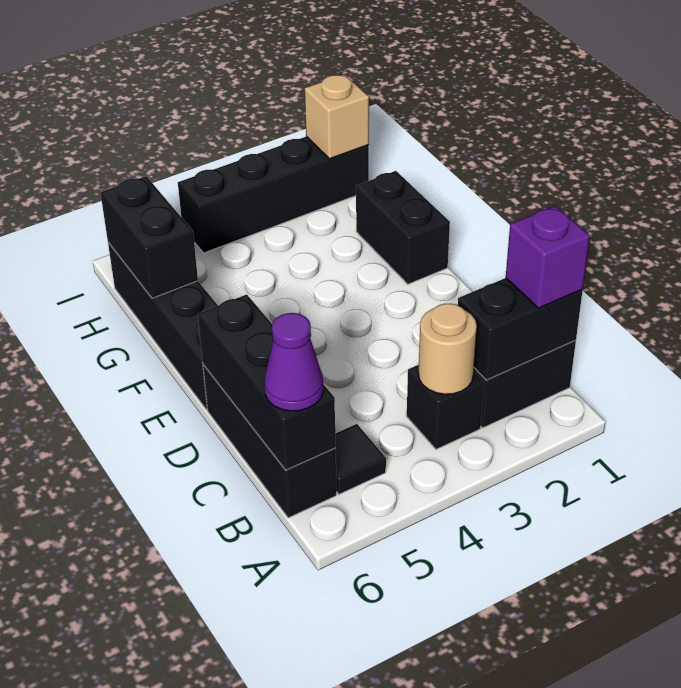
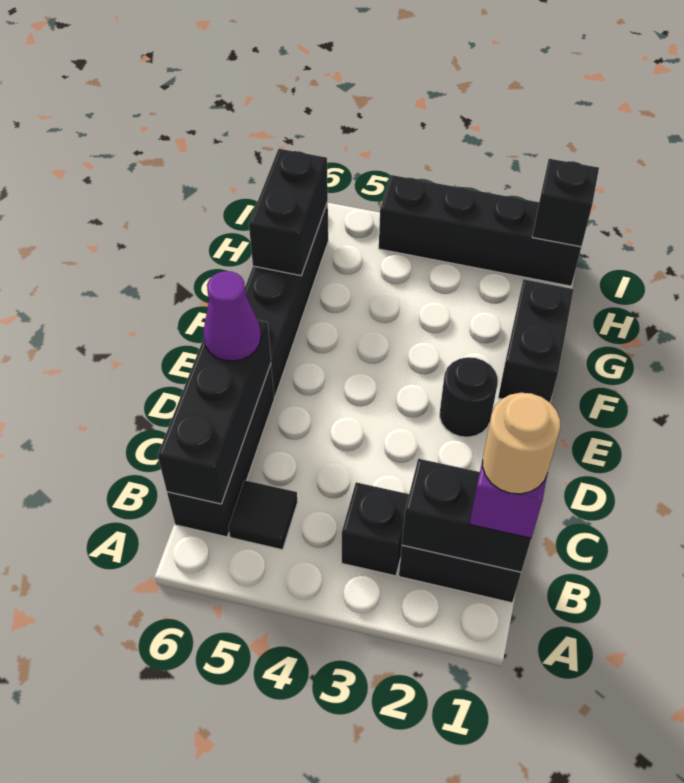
tan round brick B3 level 2 -> tan round brick B1 level 4
purple cone B6 level 3 -> purple cone D6 level 3
none -> black round brick E2 level 1
tan brick I1 level 2 -> black brick I1 level 2

